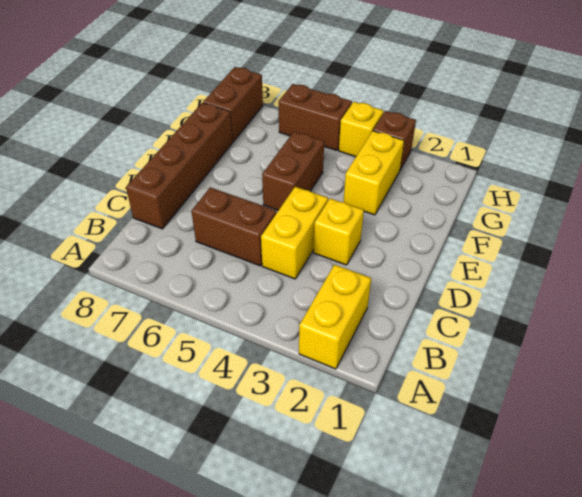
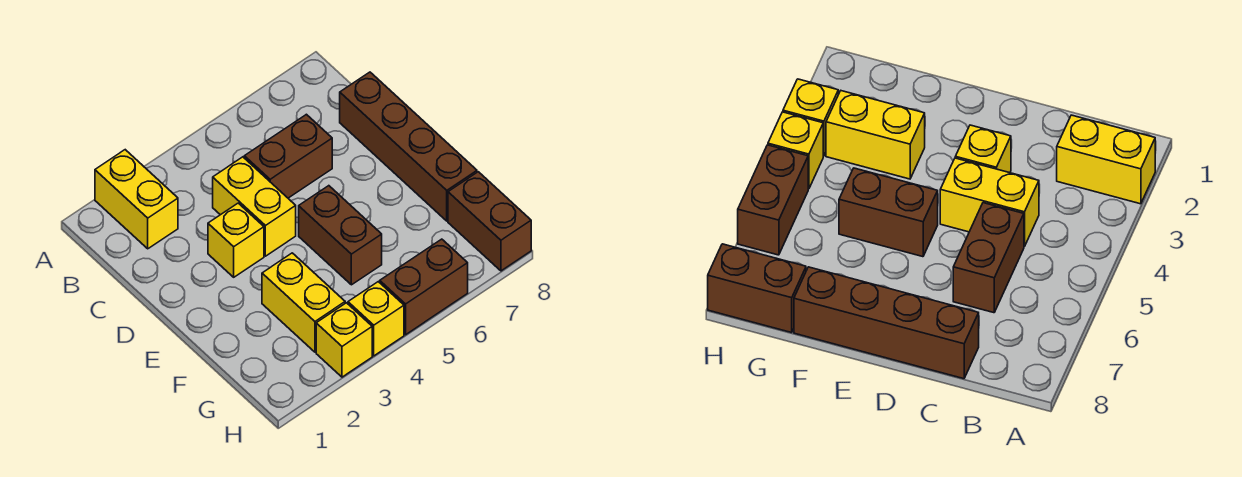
brown brick H3 level 1 -> yellow brick H3 level 1

